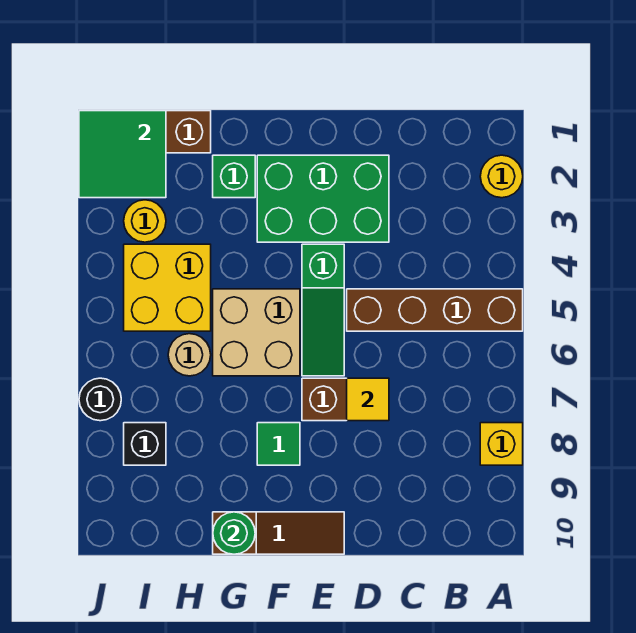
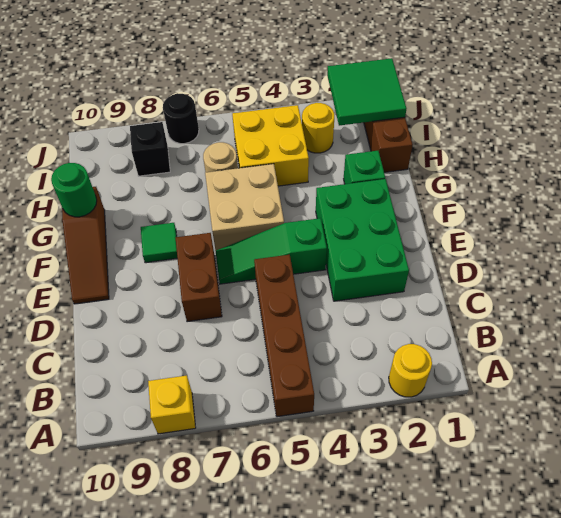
yellow tile D7 level 2 -> none

